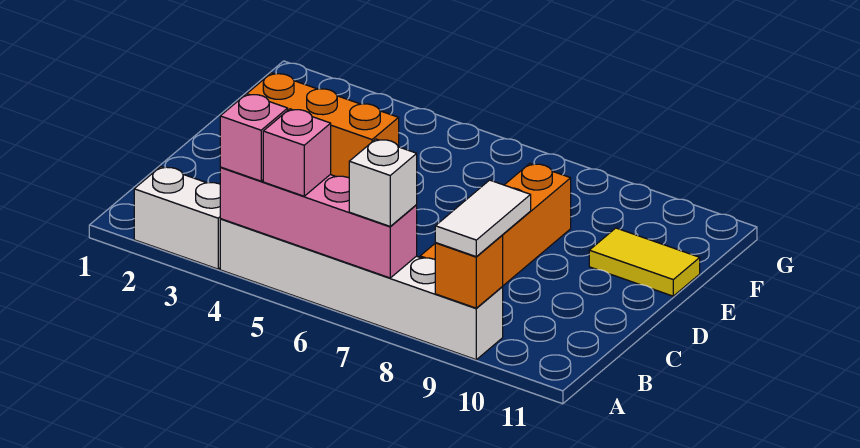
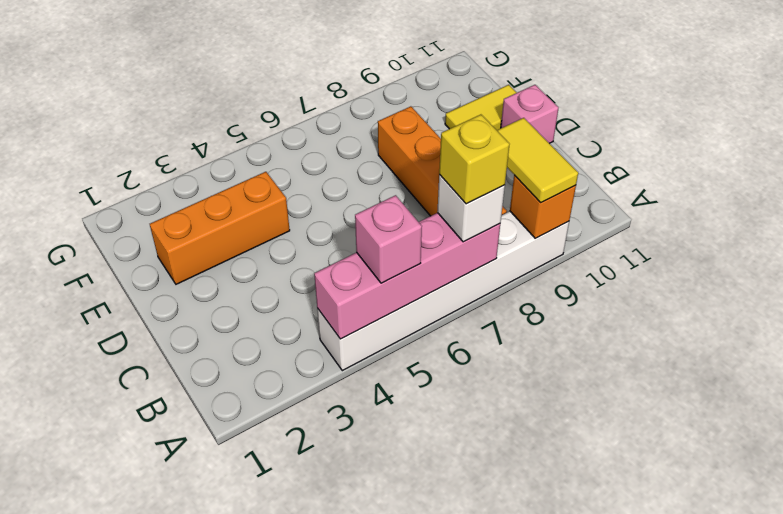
white brick A2:A3 level 1 -> none
pink brick A4 level 3 -> pink brick D11 level 1
none -> yellow brick A7 level 4
white tile A9:B9 level 3 -> yellow tile A9:B9 level 3

